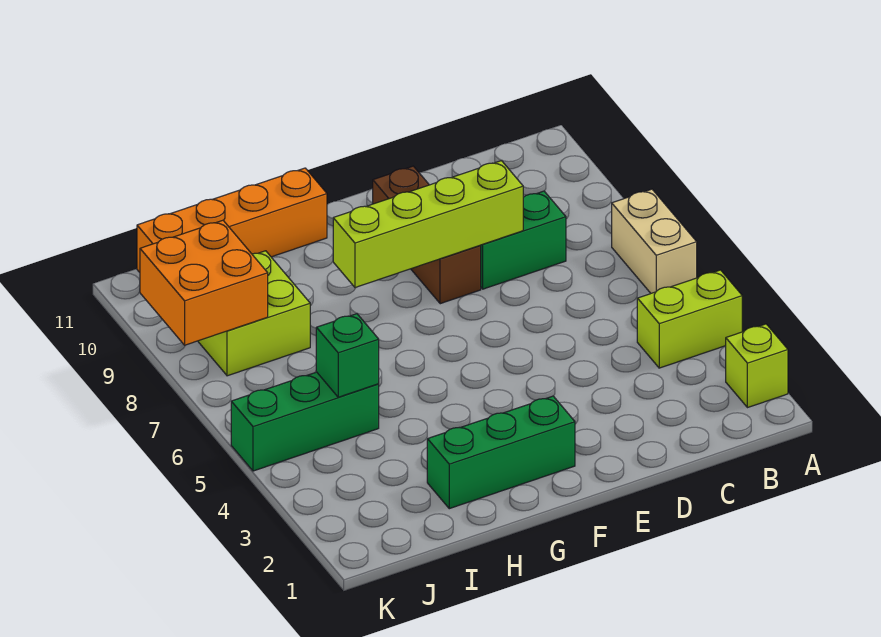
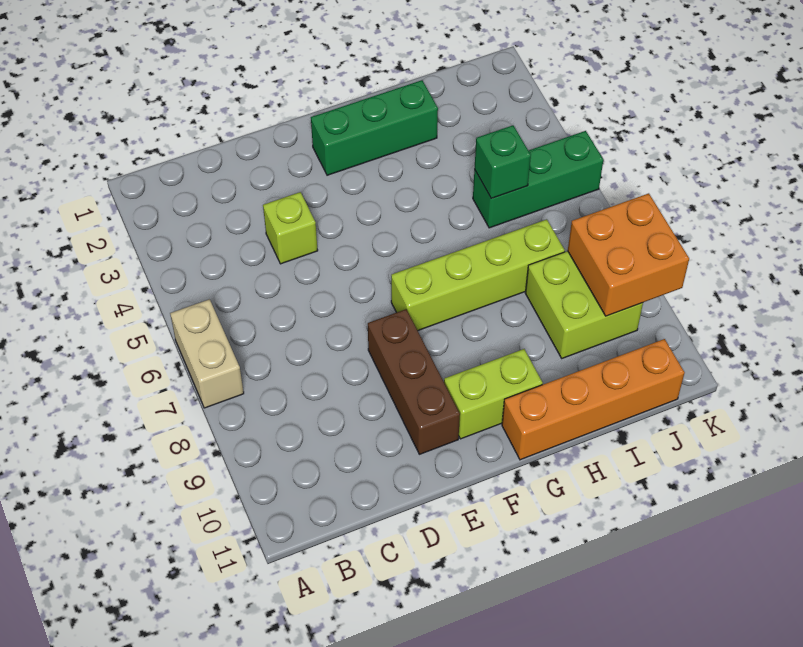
lime brick A2 level 1 -> lime brick D4 level 1
lime brick A4:B4 level 1 -> lime brick F10:G10 level 1
green brick C8:D8 level 1 -> none
lime brick D8:G8 level 2 -> lime brick F7:I7 level 1

